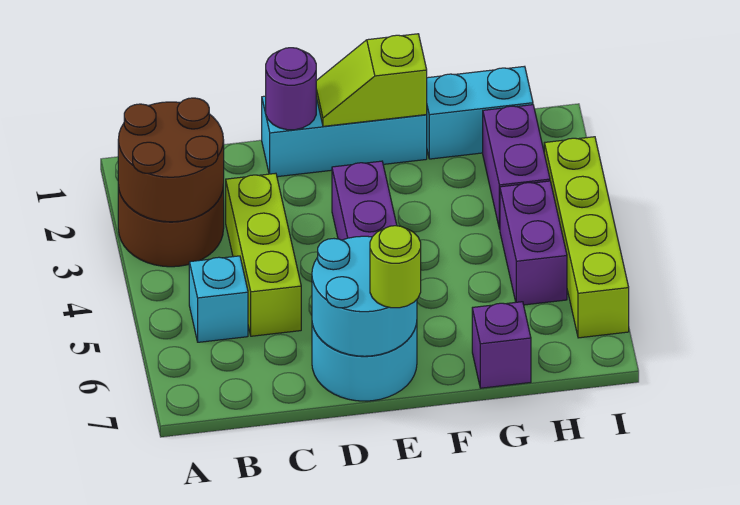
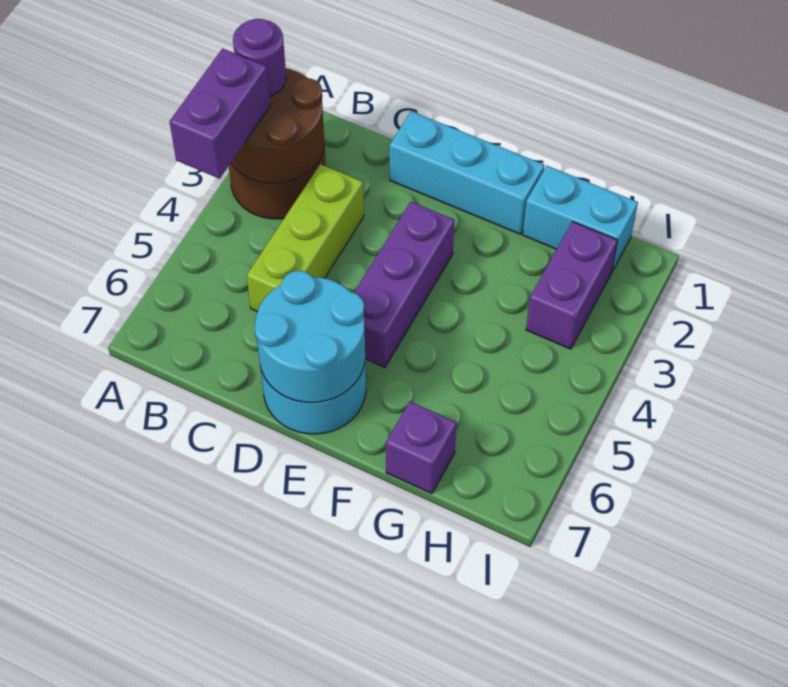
cyan brick B5 level 1 -> none
purple round brick D1 level 2 -> purple round brick A2 level 3
lime slope E1:F1 level 2 top F -> none
lime round brick E7 level 3 -> none
purple brick H4:H5 level 1 -> purple brick A3:A4 level 3
lime brick I3:I6 level 1 -> none

